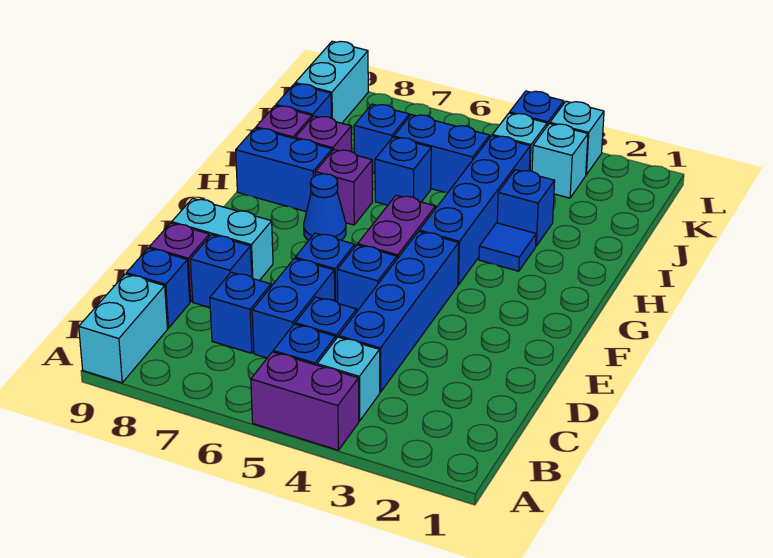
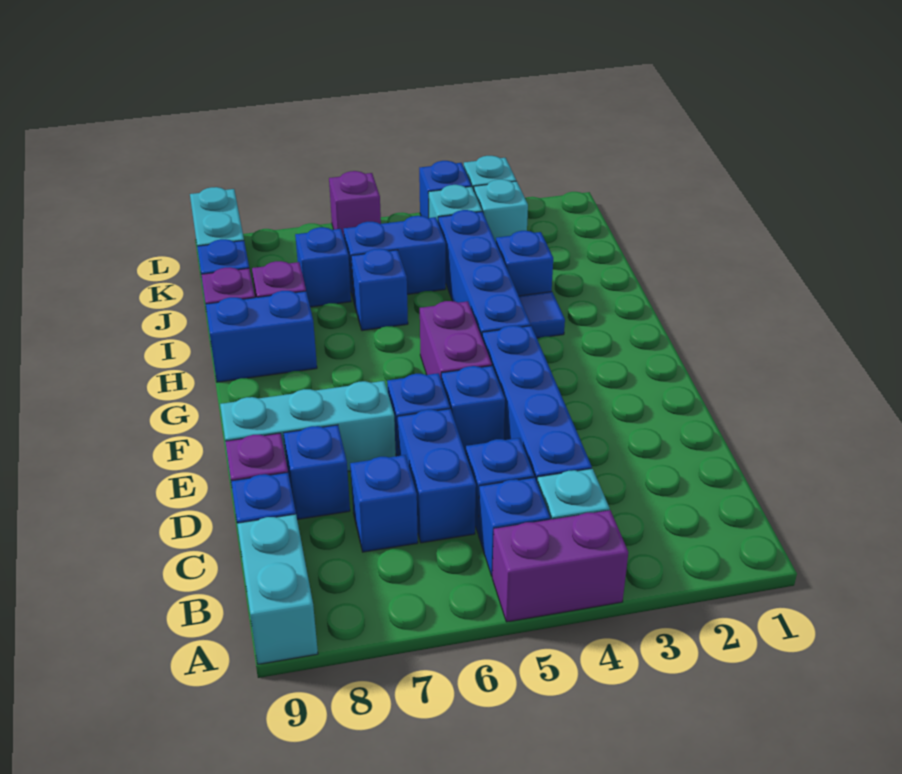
cyan brick E8:E9 level 1 -> cyan brick E7:E9 level 1
blue cone G7 level 1 -> none
purple brick H7 level 1 -> purple brick L6 level 1

